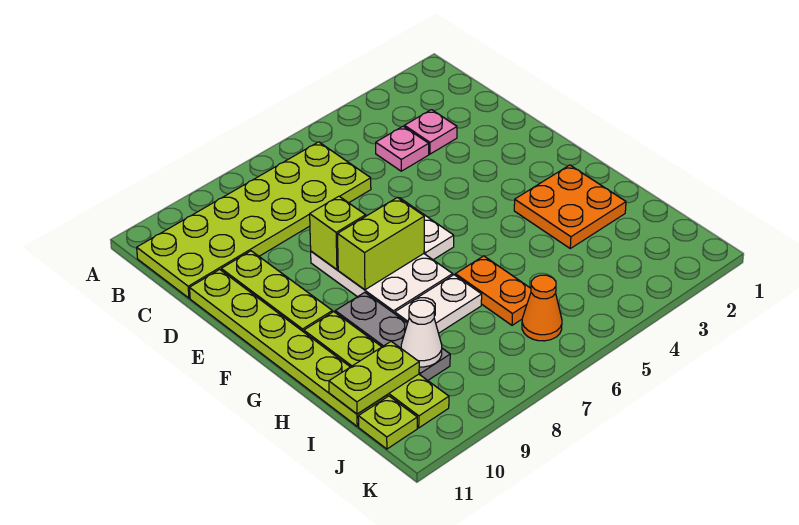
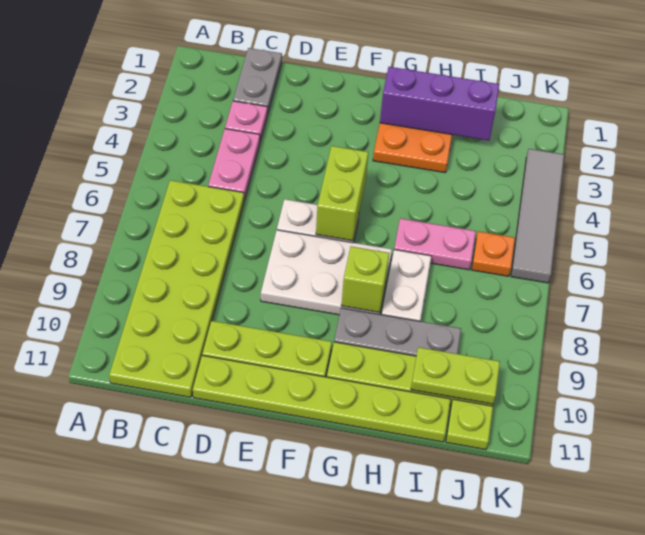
none -> grey plate C1:C2 level 1
pink plate C4 level 1 -> pink plate C4:C5 level 1
lime brick E8 level 2 -> lime brick G8 level 2
lime brick F7:F8 level 2 -> lime brick F5:F6 level 2
none -> purple brick G2:I2 level 2
orange plate H6:I6 level 1 -> pink plate H6:I6 level 1
white cone I9 level 2 -> none
lime plate I10:I11 level 2 -> lime plate I10:J10 level 2
orange cone J6 level 1 -> orange plate J6 level 1
none -> grey tile K3:K6 level 1

